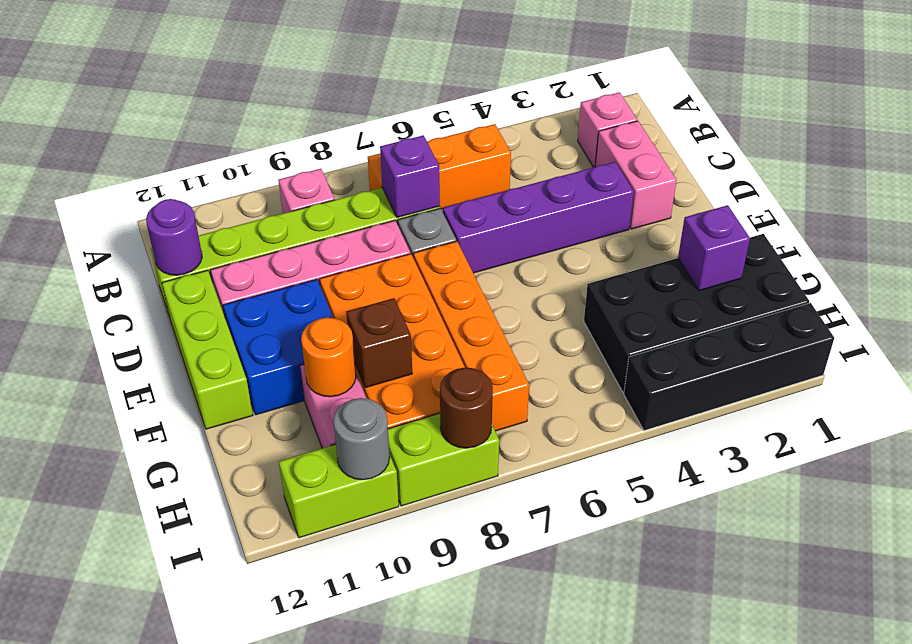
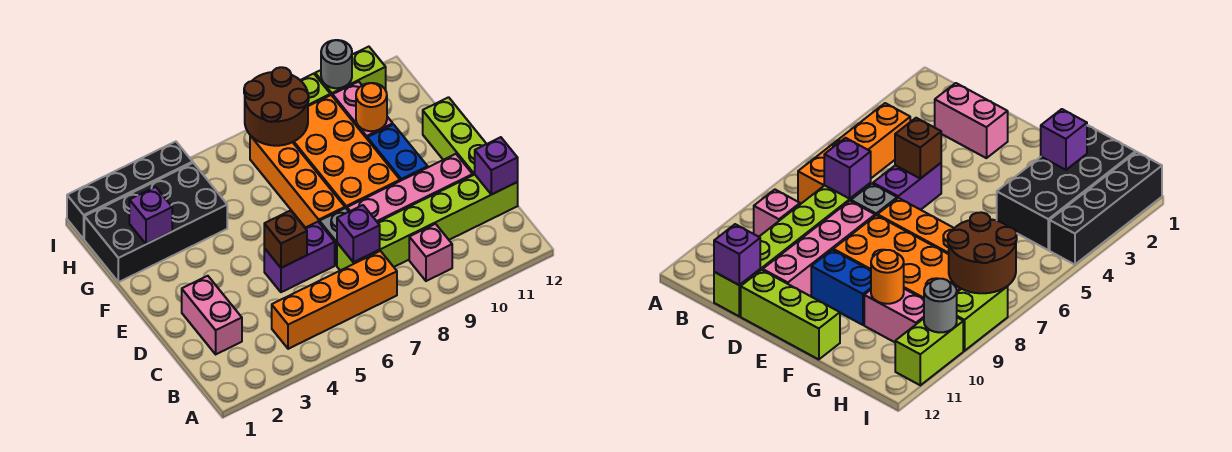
pink brick B2 level 1 -> none
orange brick B5:B7 level 1 -> orange brick B4:B7 level 1
purple round brick C12 level 2 -> purple brick C12 level 2
purple brick D3:D6 level 1 -> purple brick D5:D6 level 1
blue brick E10:F11 level 1 -> blue brick E10:F10 level 1
brown brick G9 level 2 -> brown brick D5 level 2
brown round brick I8 level 2 -> brown round brick H7:I8 level 2

